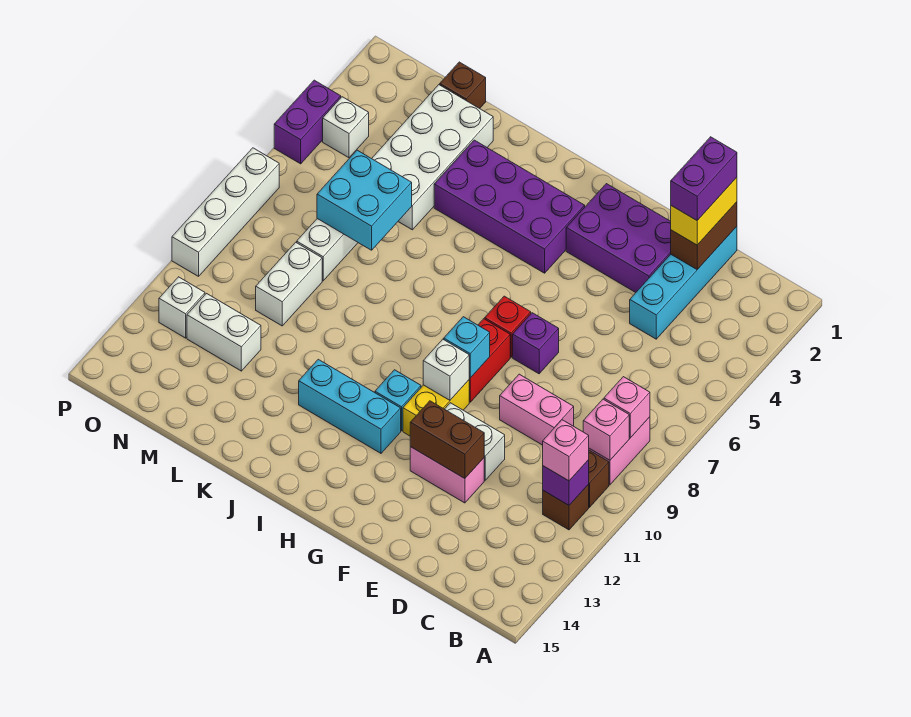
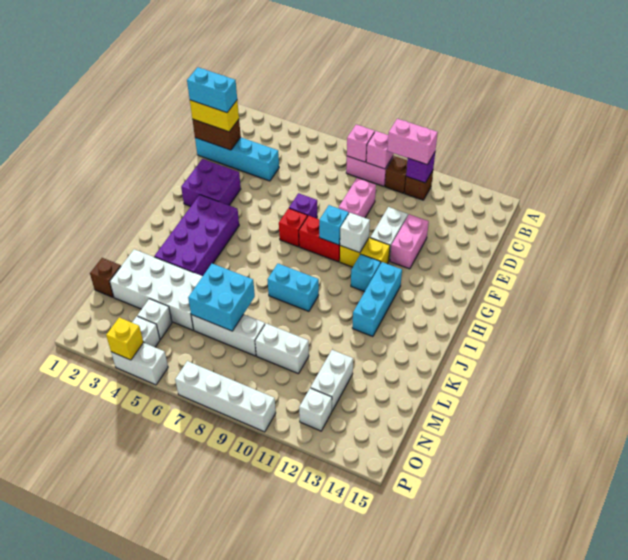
pink brick B11 level 3 -> pink brick B10:B11 level 3
purple brick D1:D2 level 4 -> cyan brick D1:D2 level 4
purple brick E2:G3 level 1 -> purple brick F2:G3 level 1
brown brick E12:F12 level 2 -> none
none -> cyan brick J8:J9 level 1
none -> white brick N4 level 1
purple brick P4:P5 level 1 -> white brick P4:P5 level 1
none -> yellow brick P4 level 2

